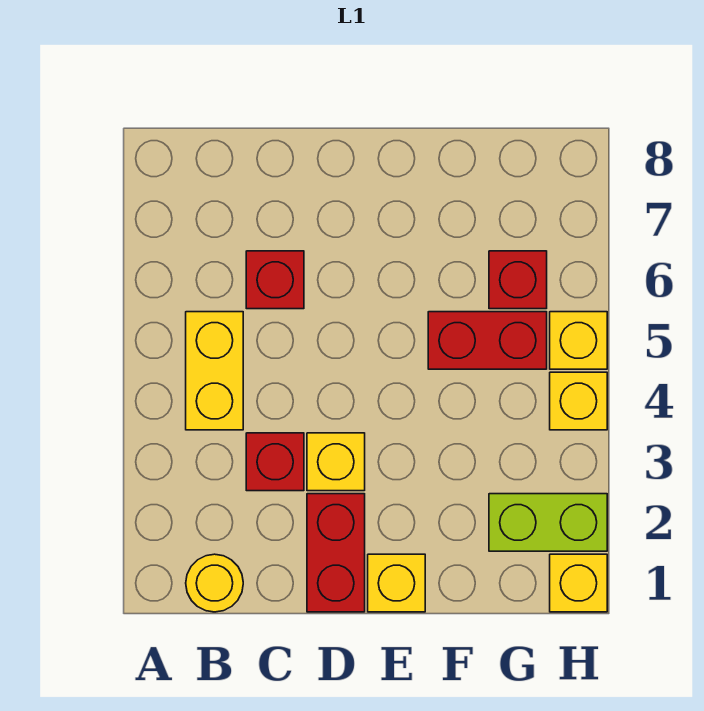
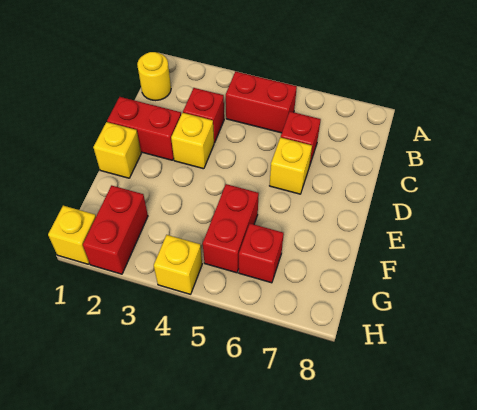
yellow brick B4:B5 level 1 -> red brick B4:B5 level 1
lime brick G2:H2 level 1 -> red brick G2:H2 level 1
yellow brick H5 level 1 -> yellow brick D6 level 1

